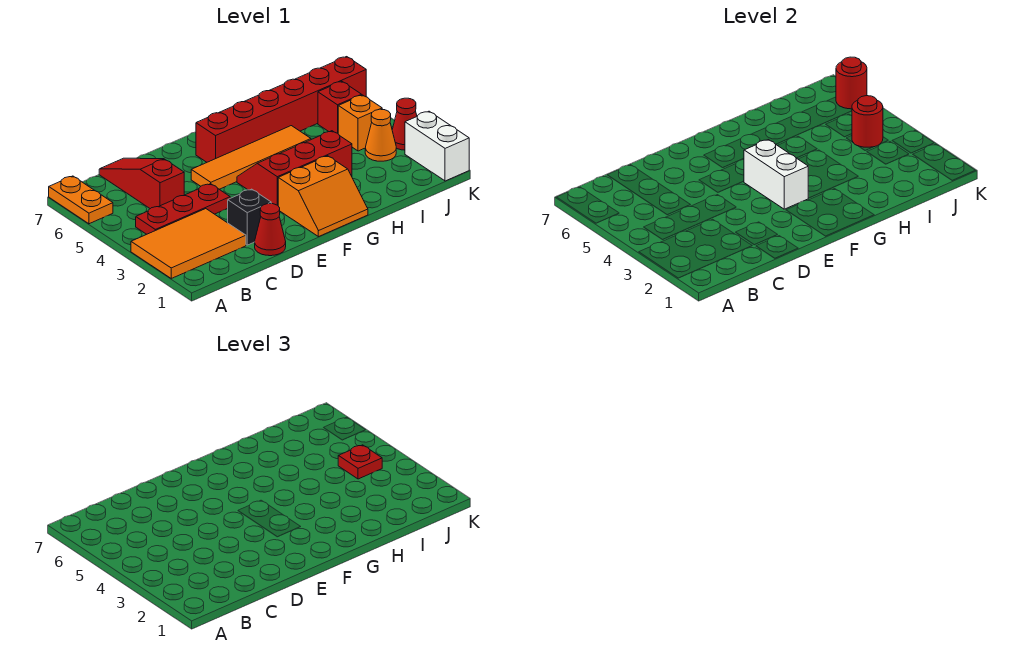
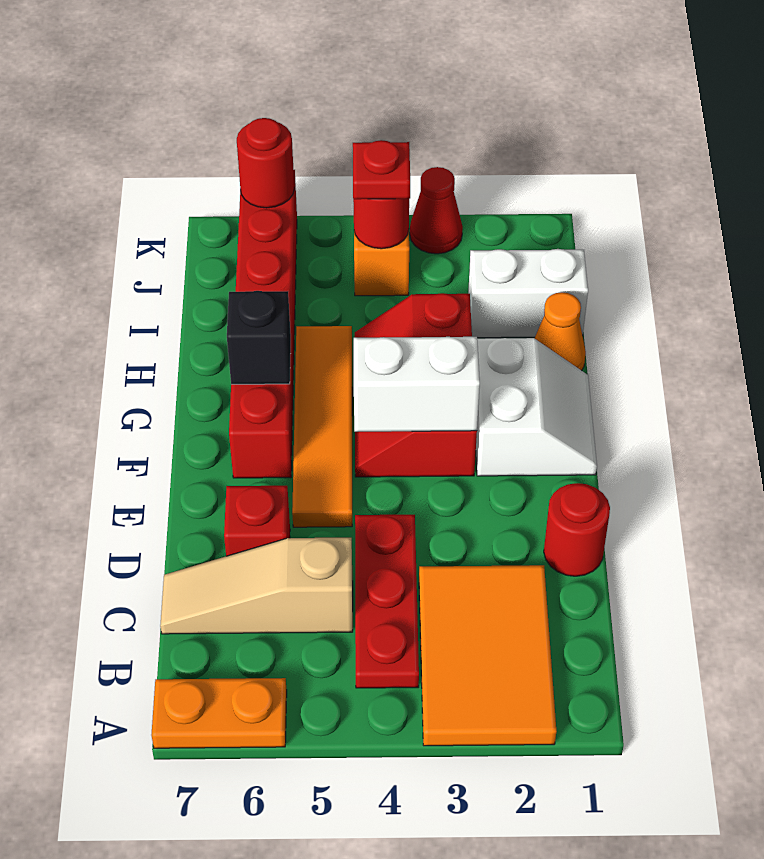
red slope C5:C7 level 1 top 5 -> tan slope C5:C7 level 1 top 5
red cone D1 level 1 -> red round brick D1 level 1
black brick D2 level 1 -> black brick G6 level 2
orange slope F1:G2 level 1 top 2 -> white slope F1:G2 level 1 top 2
orange cone J3 level 1 -> orange cone H1 level 1
red brick J5 level 1 -> red brick D6 level 1
white brick K1:K2 level 1 -> white brick I1:I2 level 1

